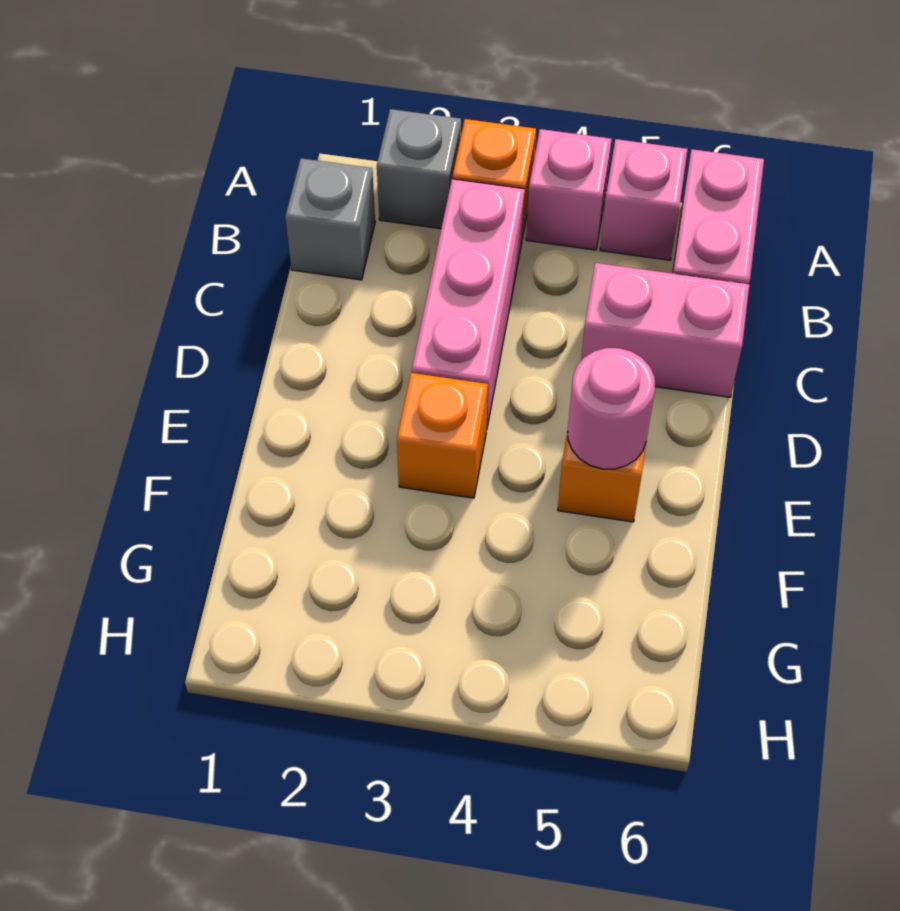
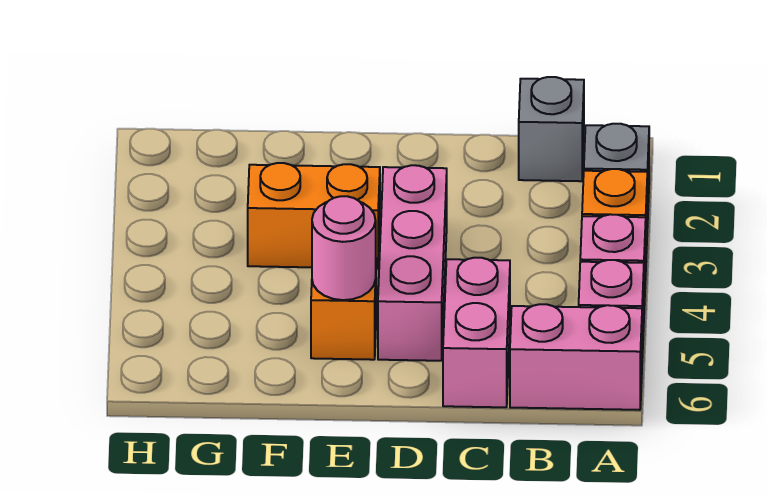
pink brick B3:D3 level 1 -> pink brick D3:D5 level 1
orange brick E3 level 1 -> orange brick E3:F3 level 1

